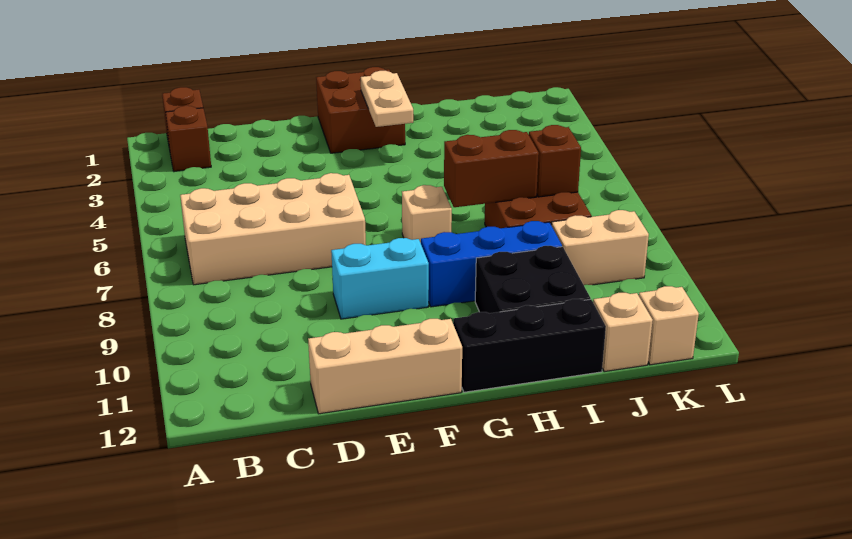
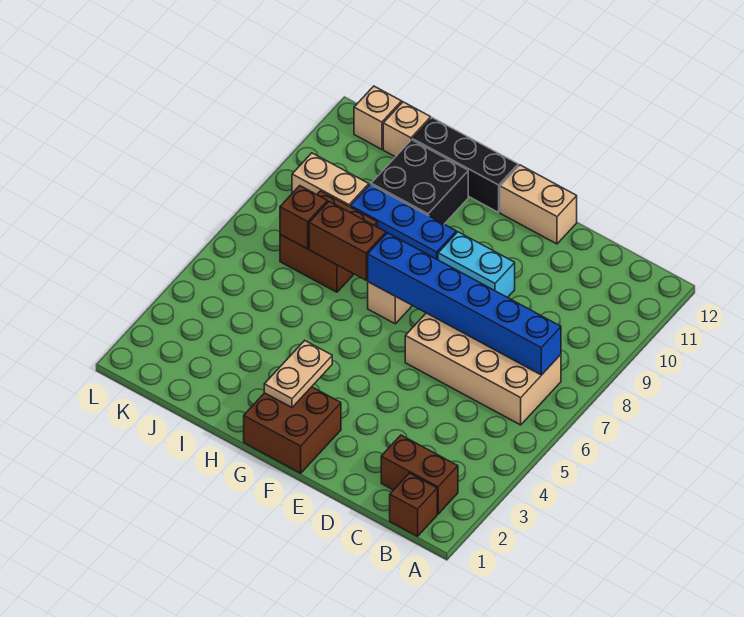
brown brick B2 level 1 -> brown brick B2:C2 level 1
none -> blue brick B7:G7 level 2
tan brick D12:F12 level 1 -> tan brick E12:F12 level 1

